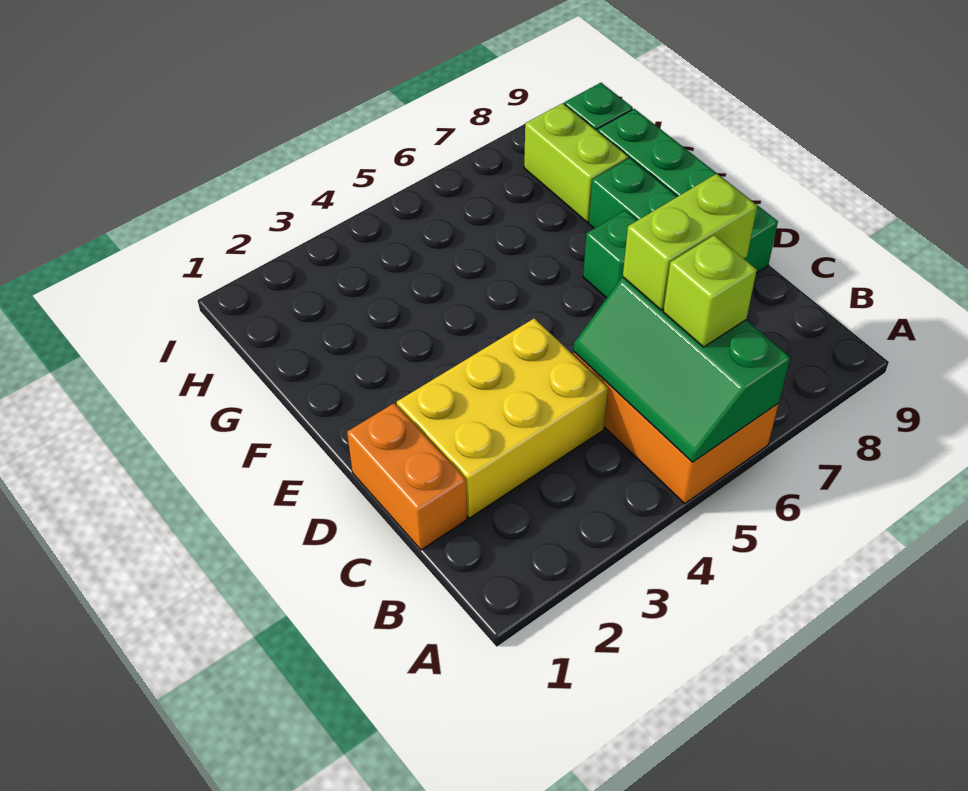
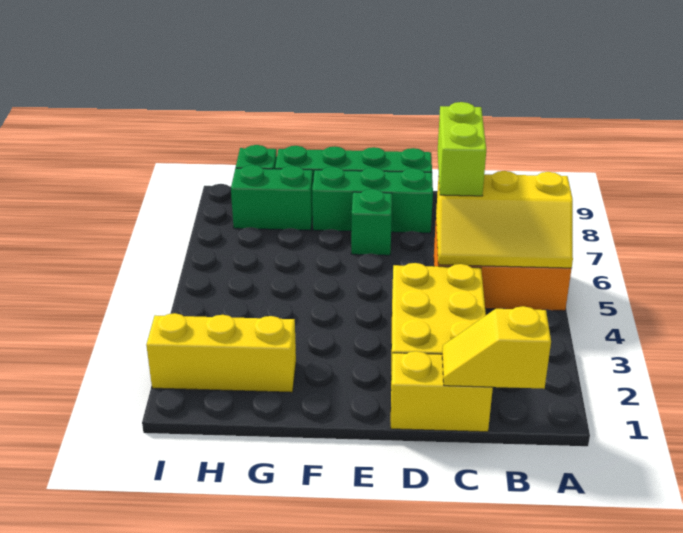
green slope A5:C6 level 2 top 6 -> yellow slope A5:C6 level 2 top 6
none -> yellow slope B1:C1 level 2 top B
lime brick B6 level 3 -> none
orange brick C1:D1 level 1 -> yellow brick C1:D1 level 1
none -> yellow brick G2:I2 level 1
lime brick G8:H8 level 1 -> green brick G8:H8 level 1

